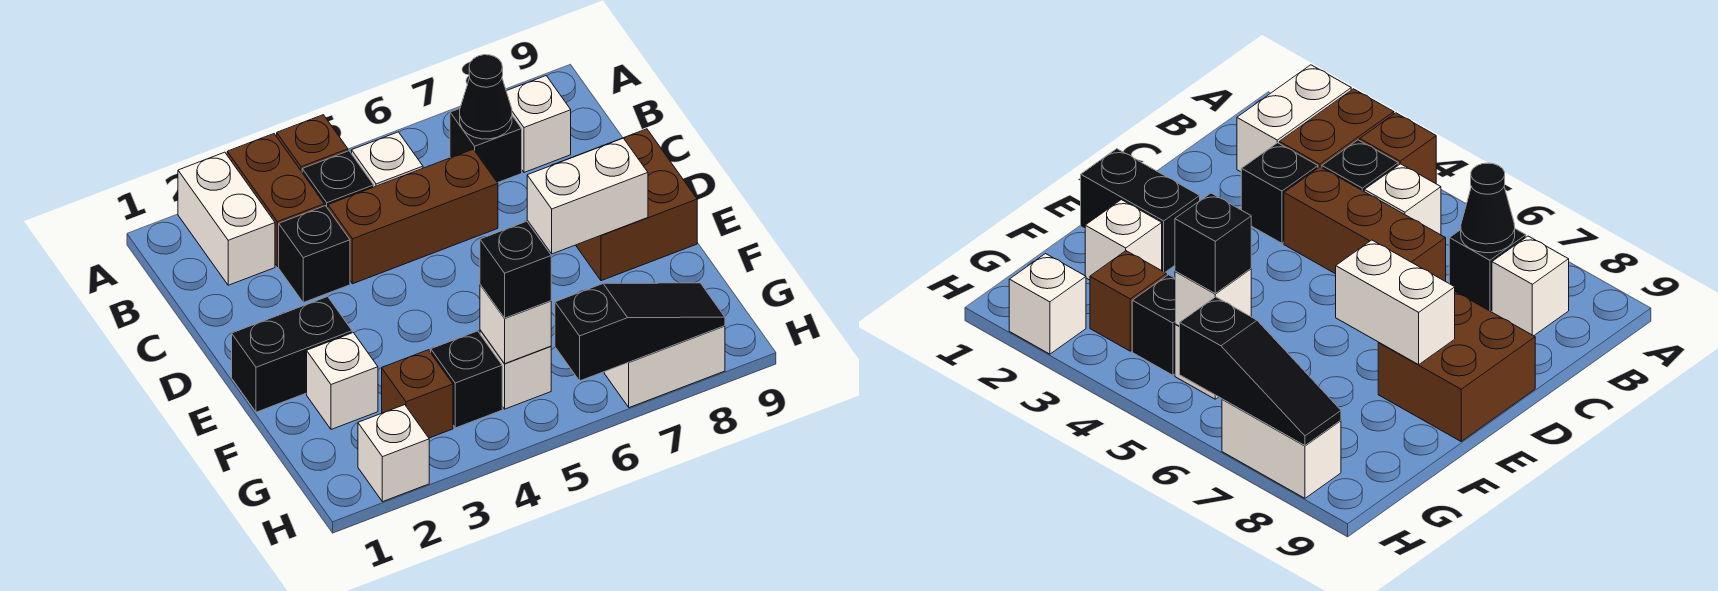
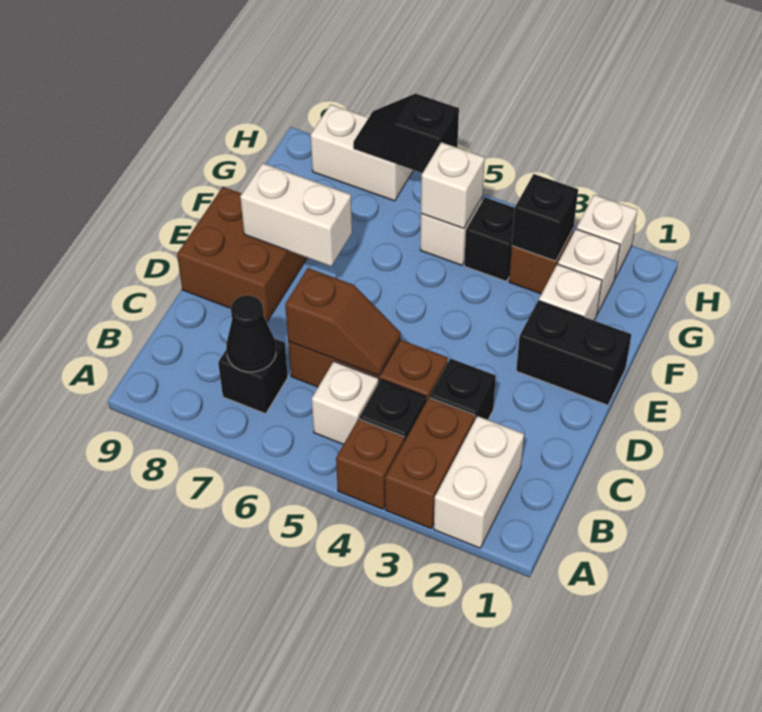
white brick B8 level 1 -> white brick G2 level 1
none -> brown slope C5:C6 level 2 top 6
black brick G5 level 3 -> black brick G3 level 2
black slope H6:H8 level 2 top 6 -> black slope H6:H7 level 2 top 6

